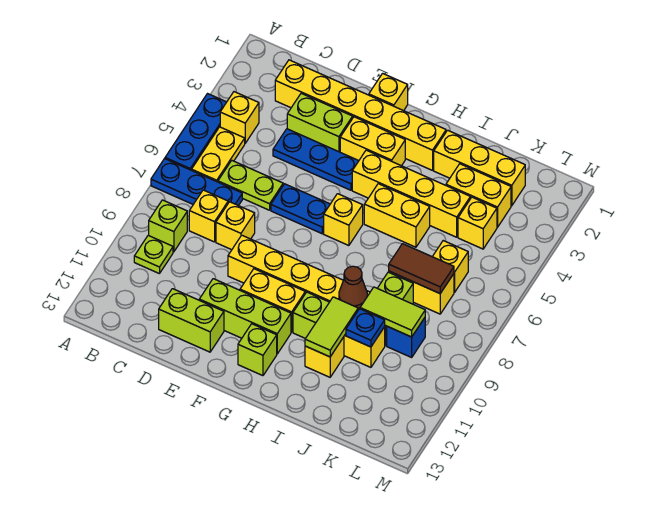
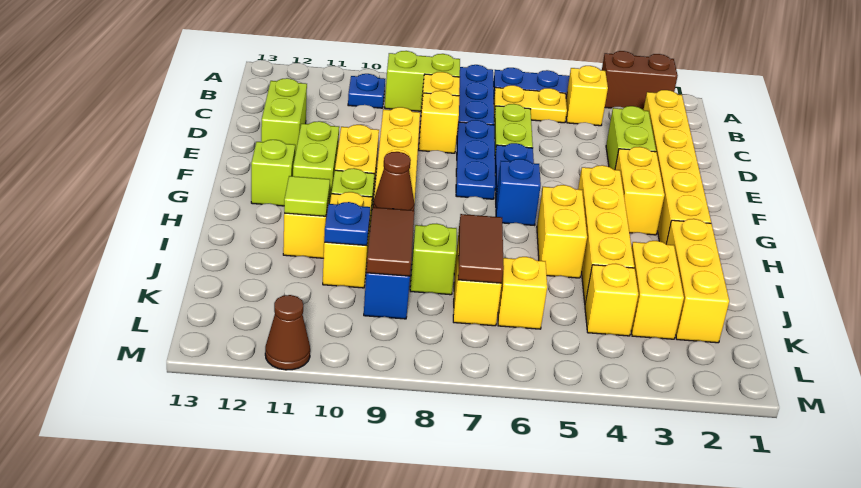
none -> brown brick A2:A3 level 1
lime brick B9 level 1 -> lime brick B8:B9 level 1
lime plate B10 level 1 -> blue plate B10 level 1
blue plate D4:F4 level 1 -> blue plate D7:F7 level 1
lime brick E11:G11 level 1 -> lime brick F11:G11 level 1
yellow brick F1 level 1 -> none
yellow brick G6 level 1 -> blue brick G6 level 1
lime tile I10:I11 level 2 -> lime tile I11 level 2
lime tile J9:K9 level 2 -> brown tile J9:K9 level 2
none -> brown cone M11 level 1

